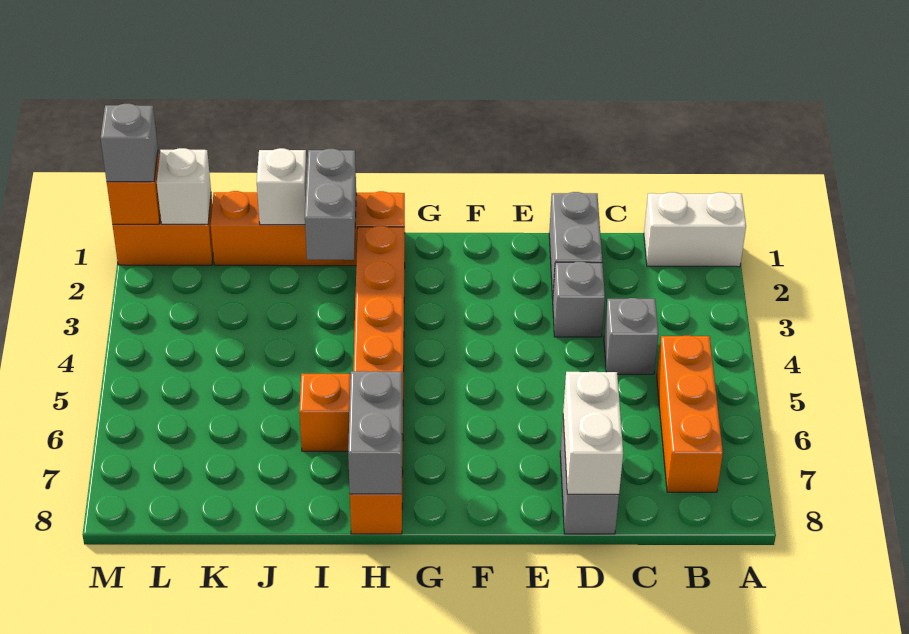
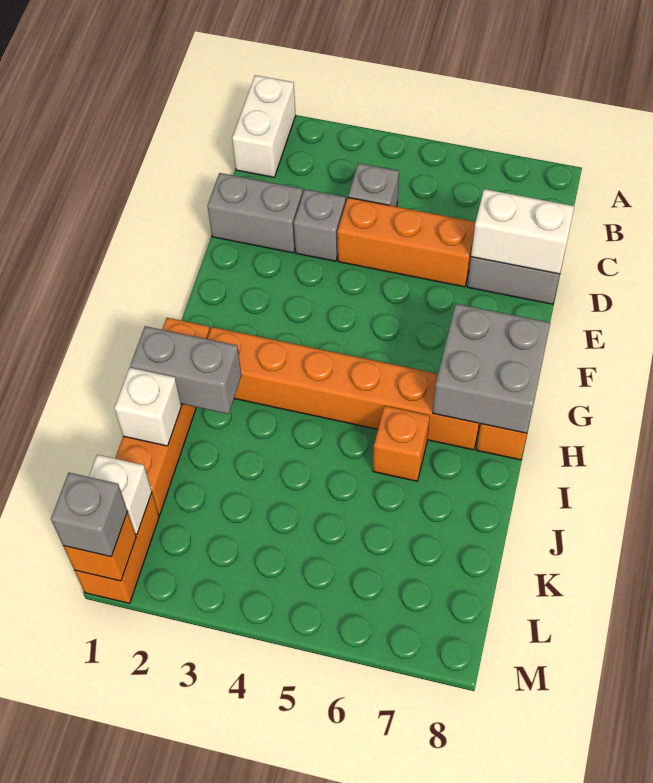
orange brick B5:B7 level 1 -> orange brick D4:D6 level 1
grey brick H7:H8 level 2 -> grey brick G7:H8 level 2

